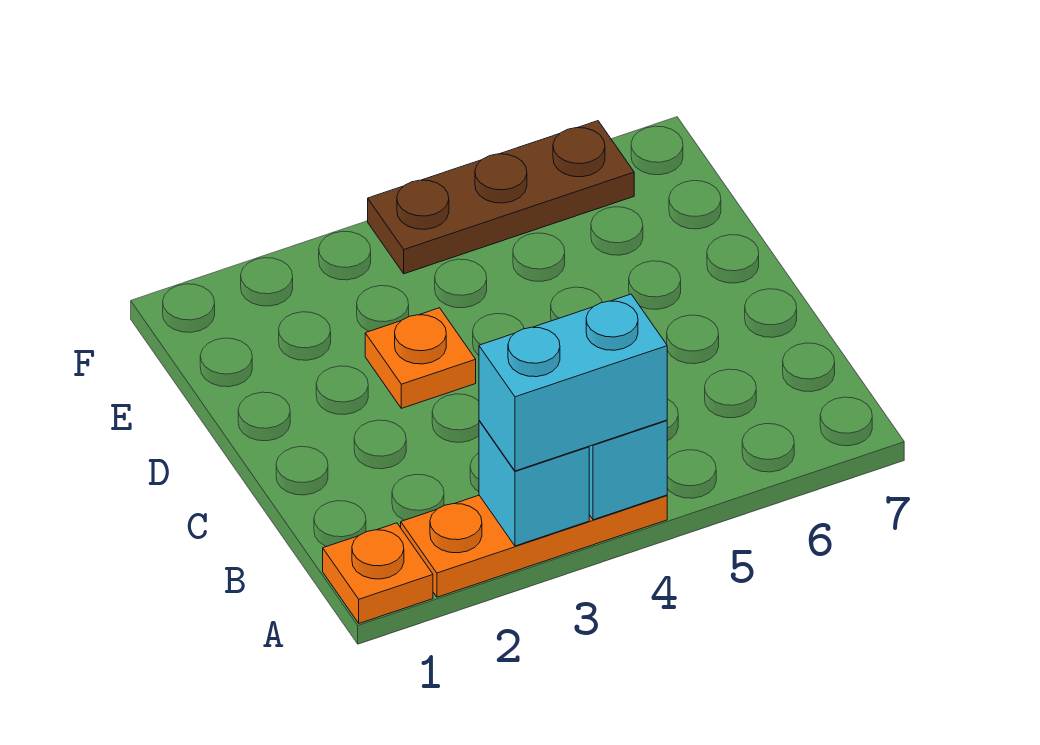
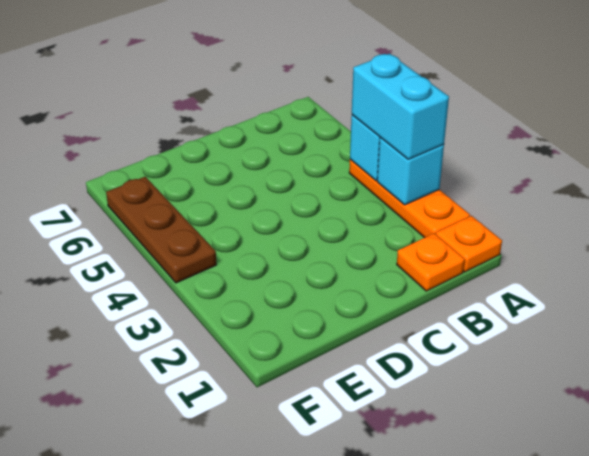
orange plate D3 level 1 -> orange plate B1 level 1

